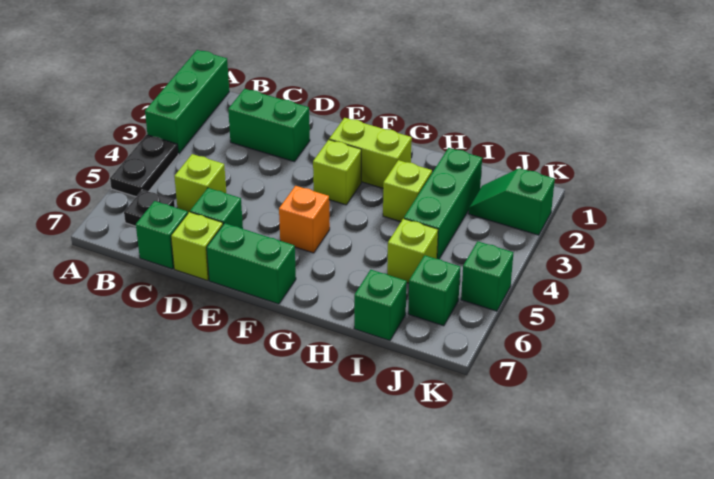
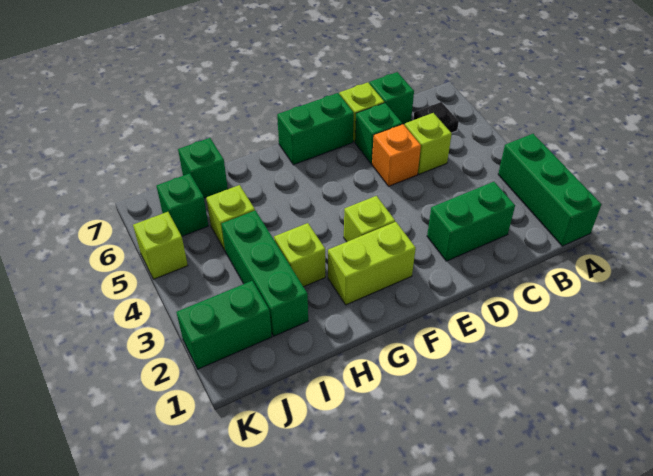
black plate A4:A5 level 1 -> none
orange brick F5 level 1 -> orange brick D5 level 1
green slope J2:K2 level 1 top K -> green brick J2:K2 level 1
green brick K5 level 1 -> lime brick K5 level 1

